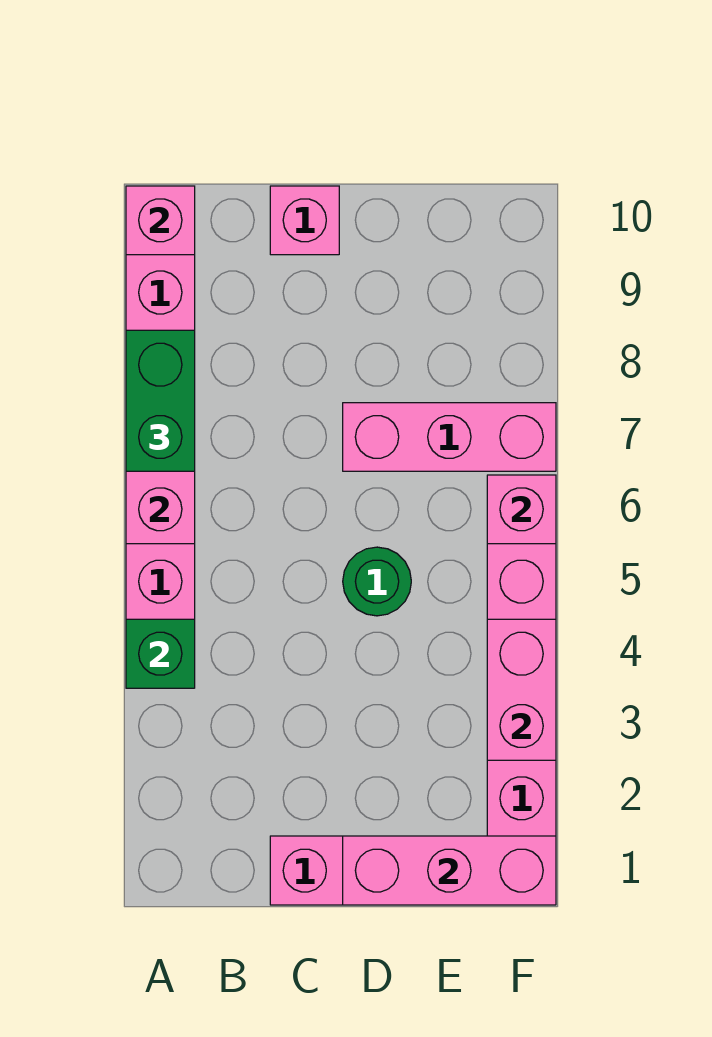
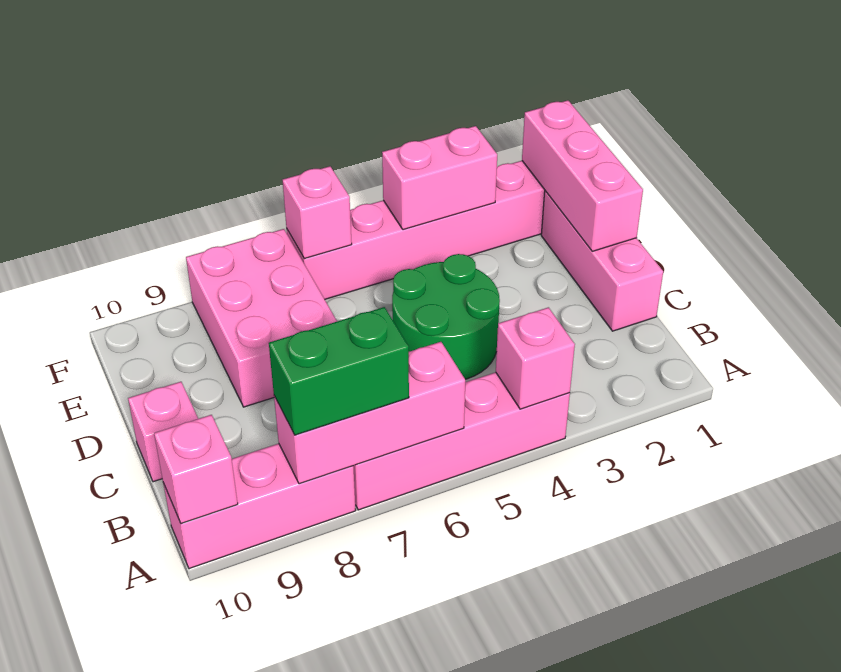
green brick A4 level 2 -> pink brick A4 level 2
green round brick D5 level 1 -> green round brick C4:D5 level 1
pink brick D7:F7 level 1 -> pink brick D7:F8 level 1

